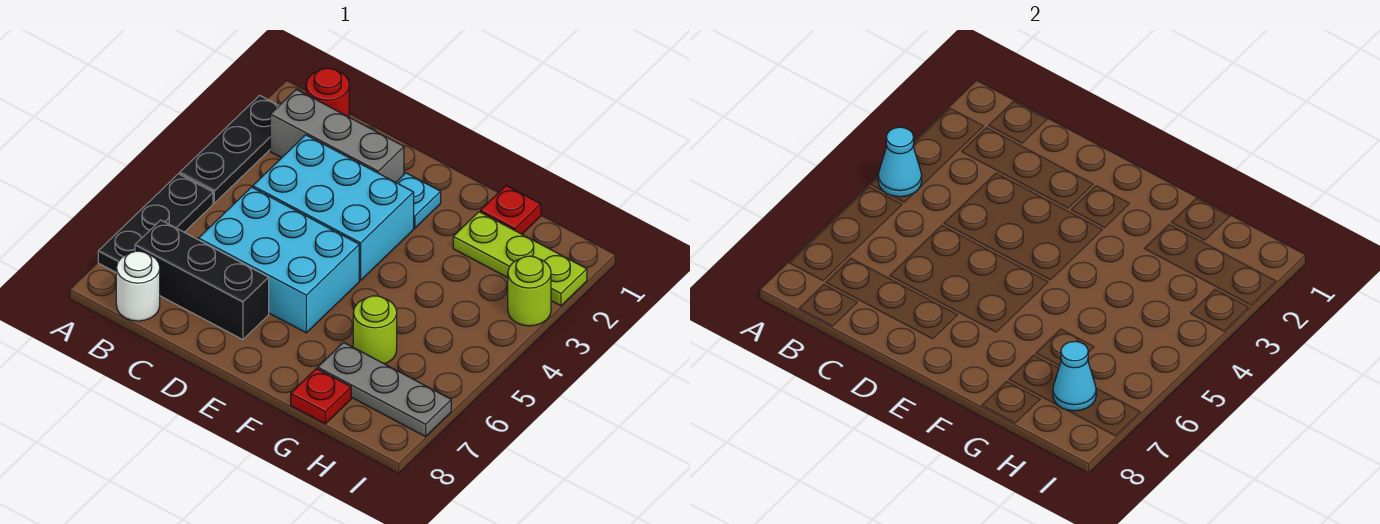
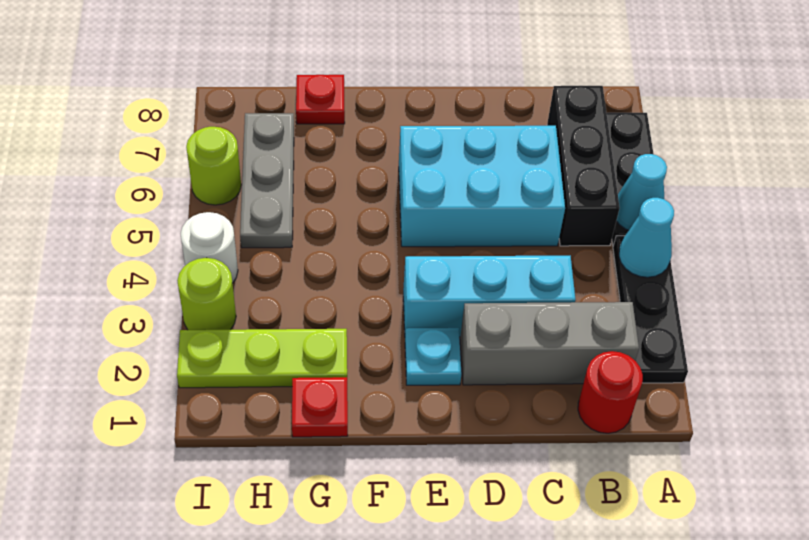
black brick B7:D7 level 1 -> black brick B5:B7 level 1
white round brick B8 level 1 -> white round brick I4 level 1
cyan brick C3:E4 level 1 -> cyan brick C3:E3 level 1
lime round brick G6 level 1 -> lime round brick I6 level 1
grey plate G7:I7 level 1 -> grey plate H5:H7 level 1
cyan cone H7 level 2 -> cyan cone A5 level 2

